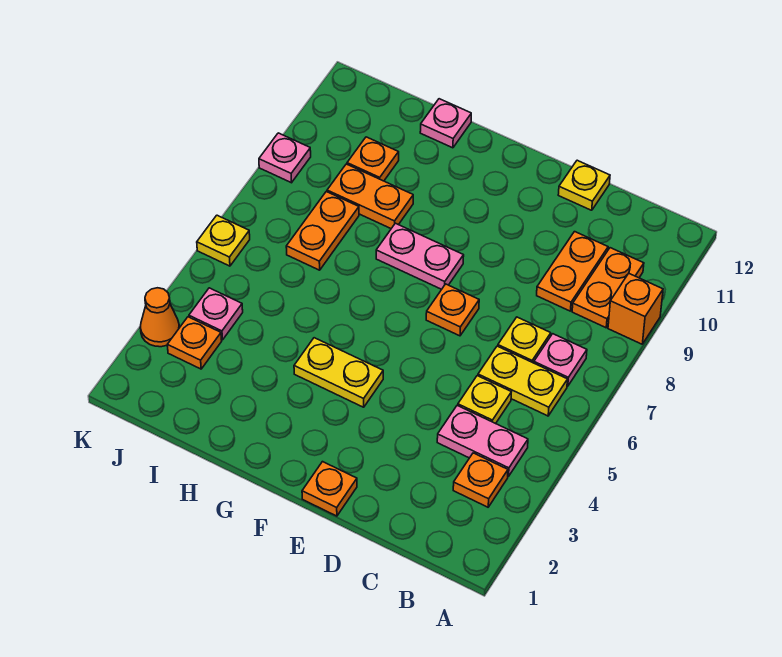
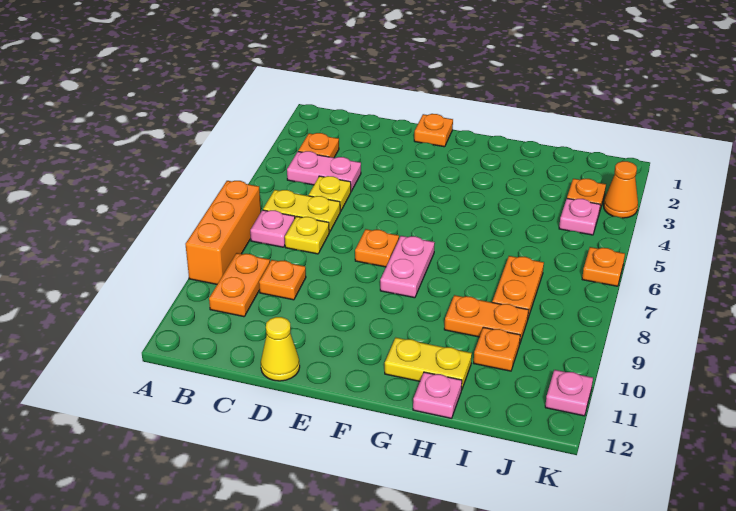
orange brick A9 level 1 -> orange brick A7:A9 level 1
orange plate C9:C10 level 1 -> orange plate C9 level 1
yellow plate D12 level 1 -> yellow cone D12 level 1
yellow plate F4:G4 level 1 -> yellow plate G11:H11 level 1
pink plate F8:G8 level 1 -> pink plate F7:F8 level 1
yellow plate K6 level 1 -> orange plate K6 level 1
pink plate K9 level 1 -> pink plate K11 level 1

